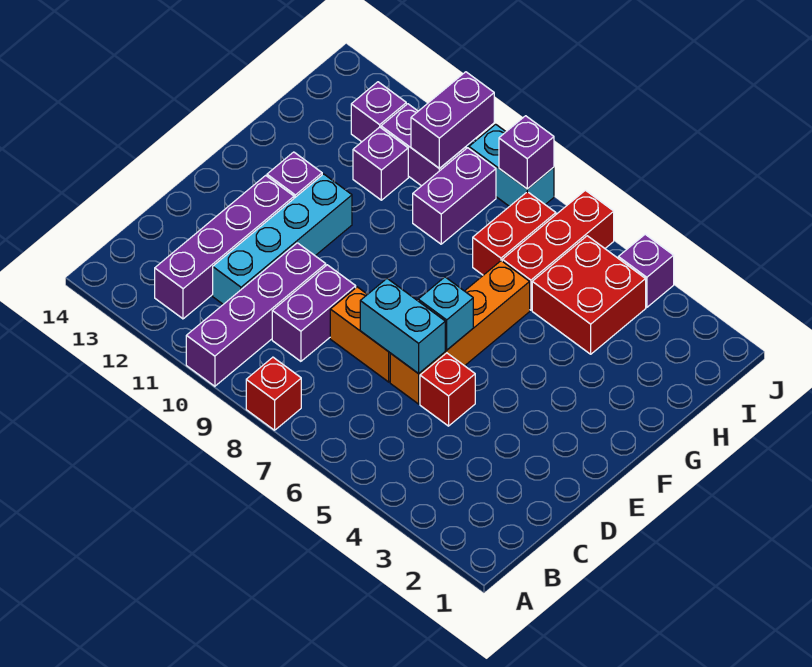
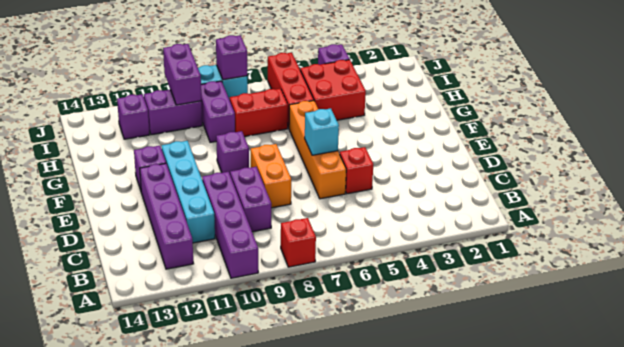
cyan brick D6:D7 level 2 -> none
orange brick D7:D8 level 1 -> orange brick D8:E8 level 1
red brick H7:I7 level 1 -> red brick H7:H8 level 1
purple brick H11 level 1 -> purple brick F9 level 1

